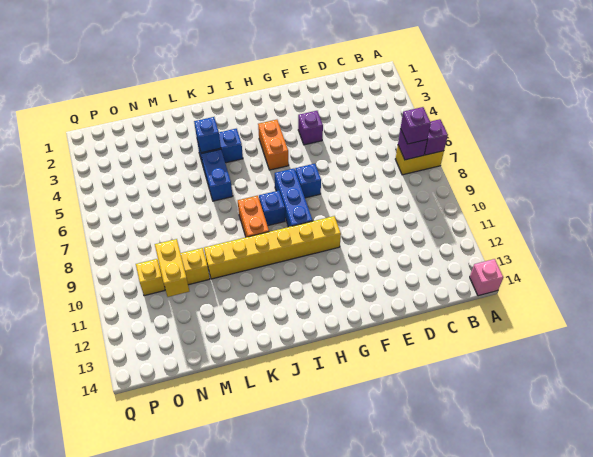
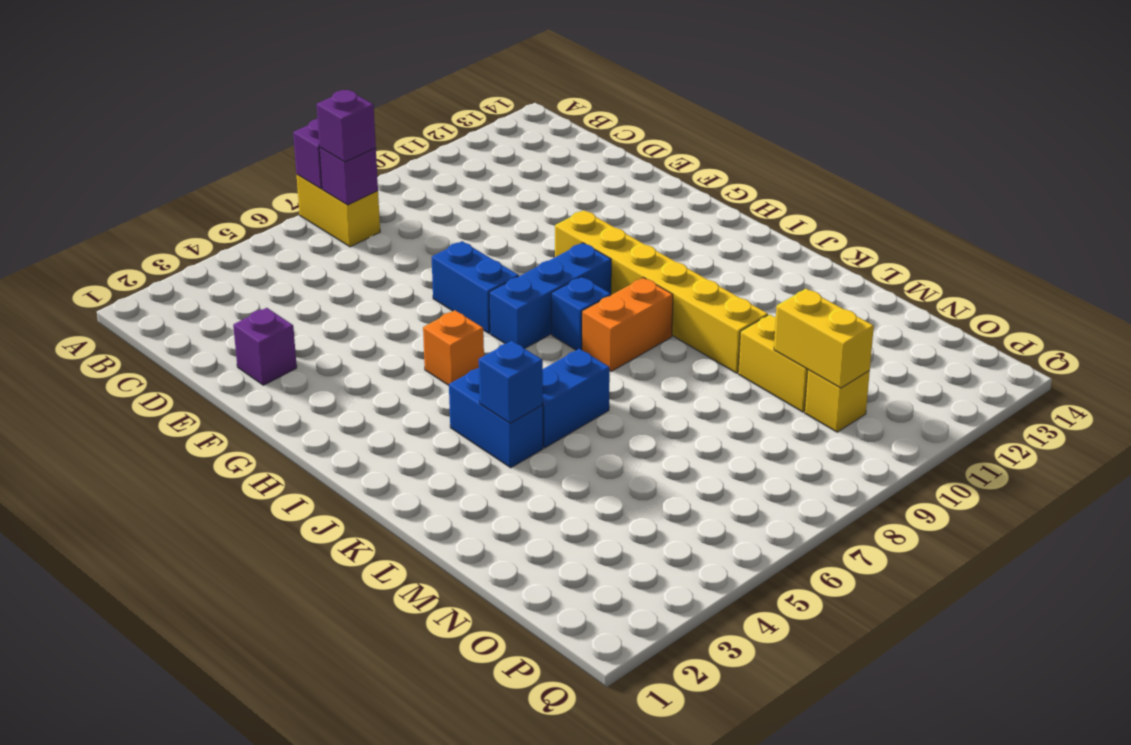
pink brick A14 level 1 -> none
purple brick F4 level 1 -> purple brick E2 level 1
blue brick G7 level 1 -> blue brick F7:G7 level 1
orange brick H4:H5 level 1 -> orange brick H5 level 1
yellow brick N10:N11 level 2 -> yellow brick N10:O10 level 2

